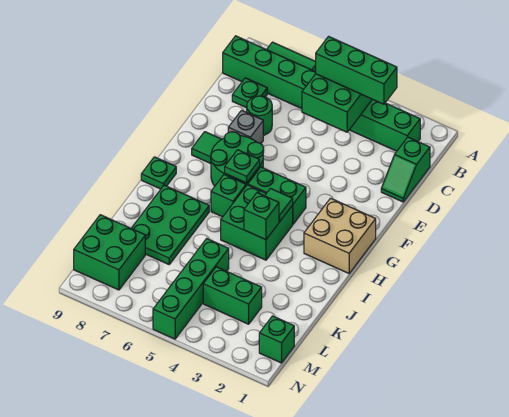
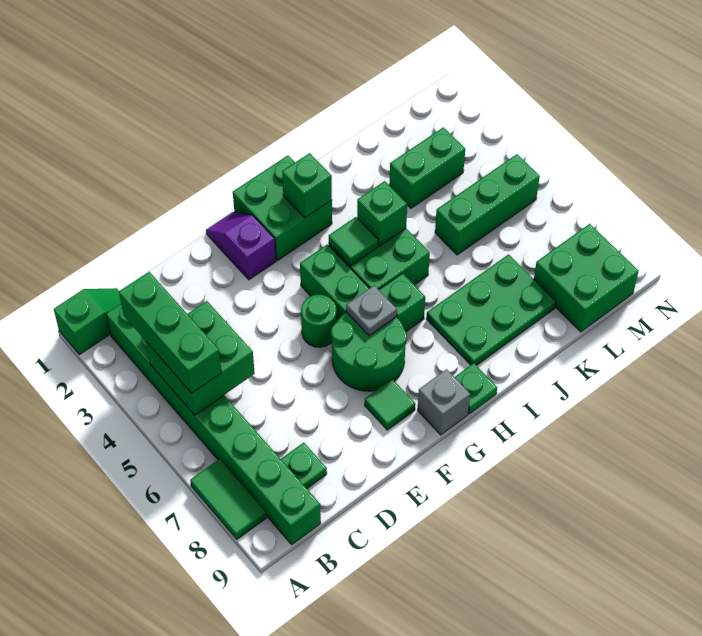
green slope C1:D1 level 1 top C -> green slope A1:B1 level 1 top A
green round brick D7 level 1 -> green round brick F5 level 1
grey brick E7 level 1 -> grey brick G9 level 1
none -> purple slope F1:F2 level 1 top 2
tan brick G1:H2 level 1 -> green brick G1:H2 level 1
green plate G6 level 2 -> grey plate G6 level 2
green brick K5:N5 level 1 -> green brick K5:M5 level 1
green brick L3:L4 level 1 -> green brick K3:L3 level 1
green brick M1 level 1 -> green brick H2 level 2

